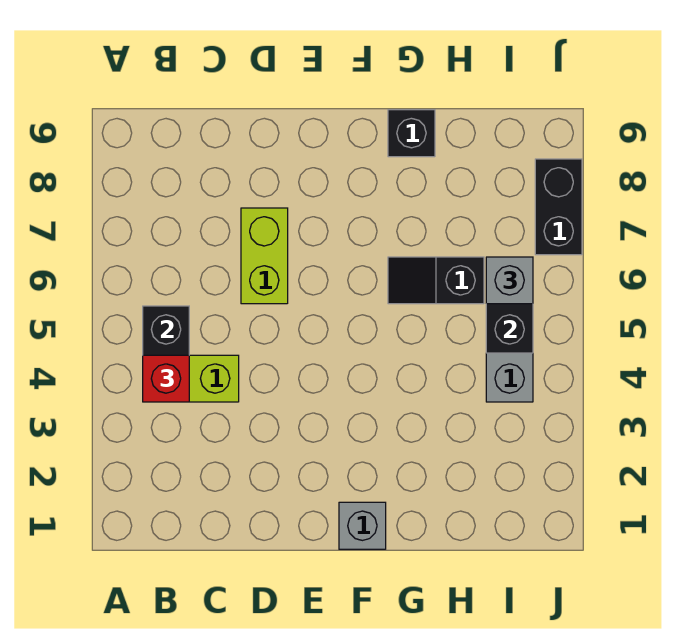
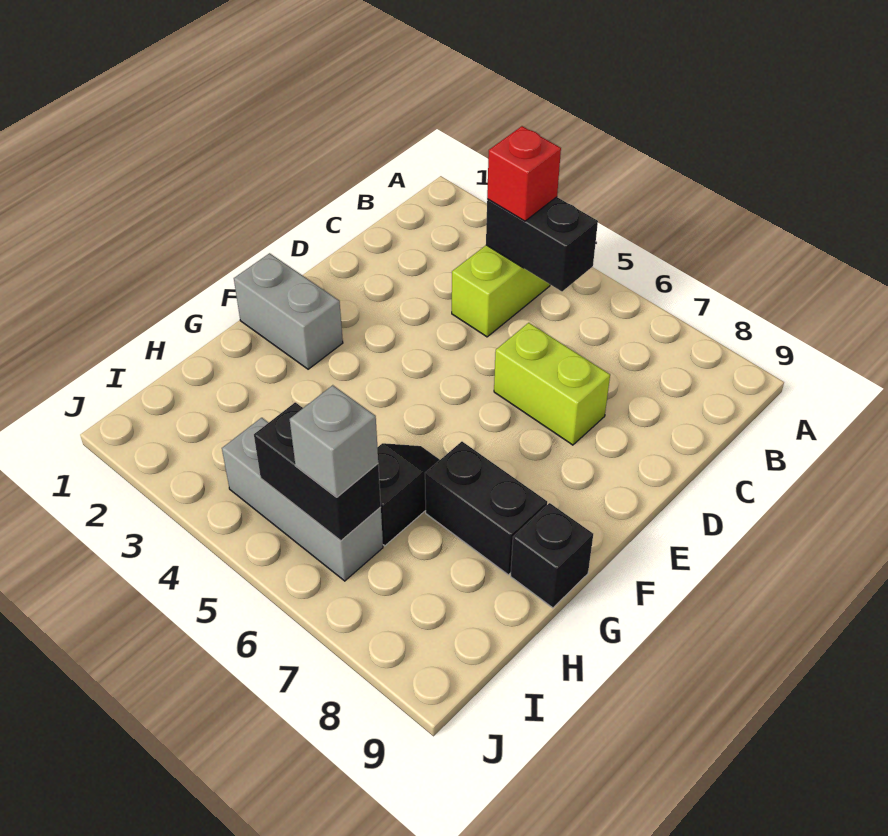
grey brick F1 level 1 -> grey brick F1:F2 level 1
black brick J7:J8 level 1 -> black brick G7:G8 level 1

